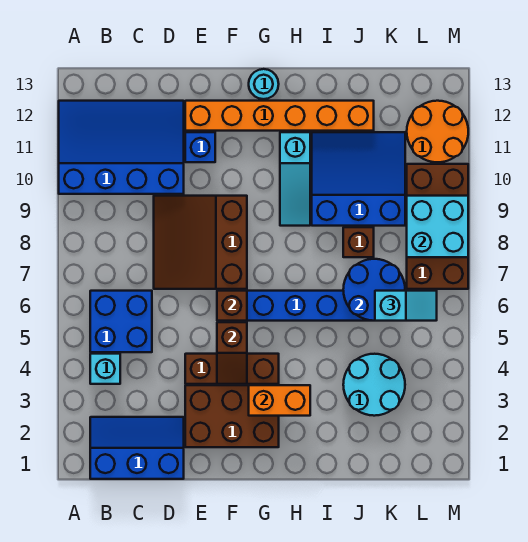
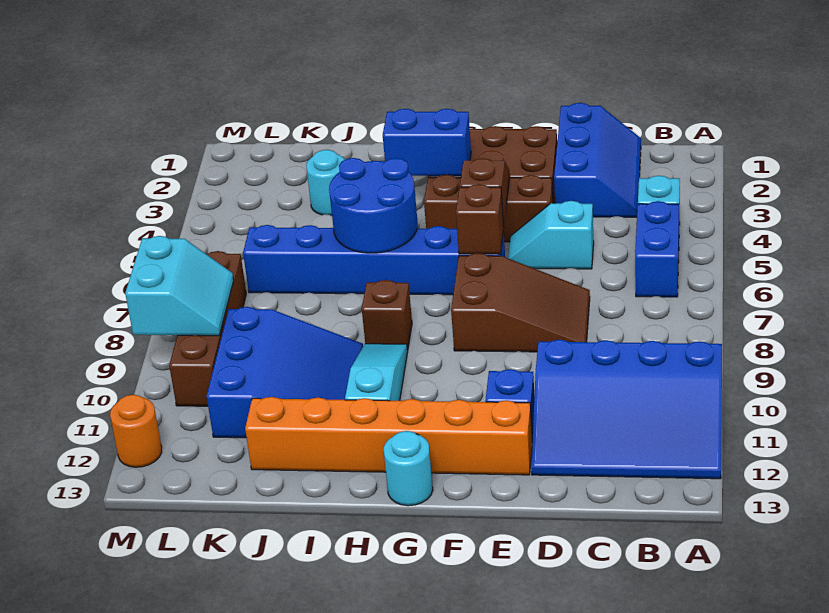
blue slope B1:D2 level 1 top 1 -> blue slope C1:D3 level 1 top D
blue brick B5:C6 level 1 -> blue brick B5:B6 level 1
brown slope D7:F9 level 1 top F -> brown slope D7:F8 level 1 top F
orange brick G3:H3 level 2 -> blue brick G3:H3 level 2
blue slope I9:K11 level 1 top 9 -> blue slope I9:K11 level 1 top K
cyan round brick J3:K4 level 1 -> cyan round brick J3 level 1
blue round brick J6:K7 level 2 -> blue round brick H5:I6 level 2
brown brick J8 level 1 -> brown brick H8 level 1
cyan slope K6:L6 level 3 top K -> cyan slope D5:E5 level 1 top D
brown brick L7:M10 level 1 -> brown brick L7:L10 level 1
cyan brick L8:M9 level 2 -> cyan slope L8:M9 level 2 top M
orange round brick L11:M12 level 1 -> orange round brick M12 level 1

